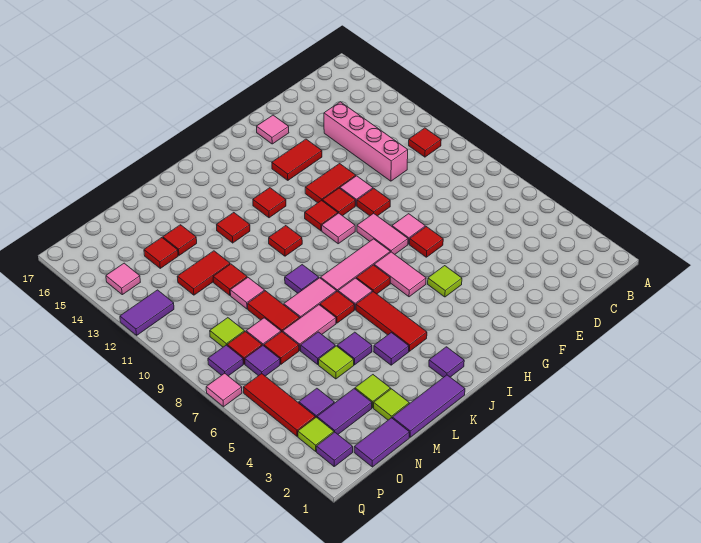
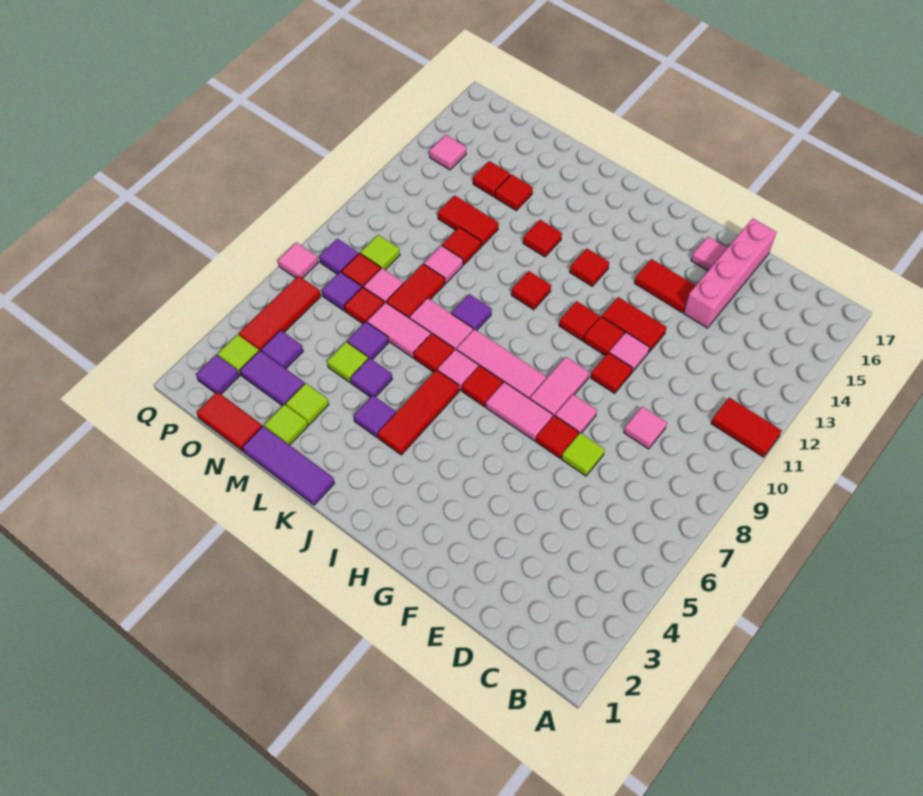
red tile B11 level 1 -> red tile A11:B11 level 1
pink brick D11:D14 level 1 -> pink brick E14:E17 level 1
lime tile G5 level 1 -> lime tile E7 level 1
pink tile H6:H7 level 1 -> pink tile G7:H7 level 1
pink tile H10 level 1 -> pink tile D9 level 1
purple tile J2 level 1 -> none
purple tile N1:O1 level 1 -> red tile N1:O1 level 1
purple tile P12:Q12 level 1 -> none

